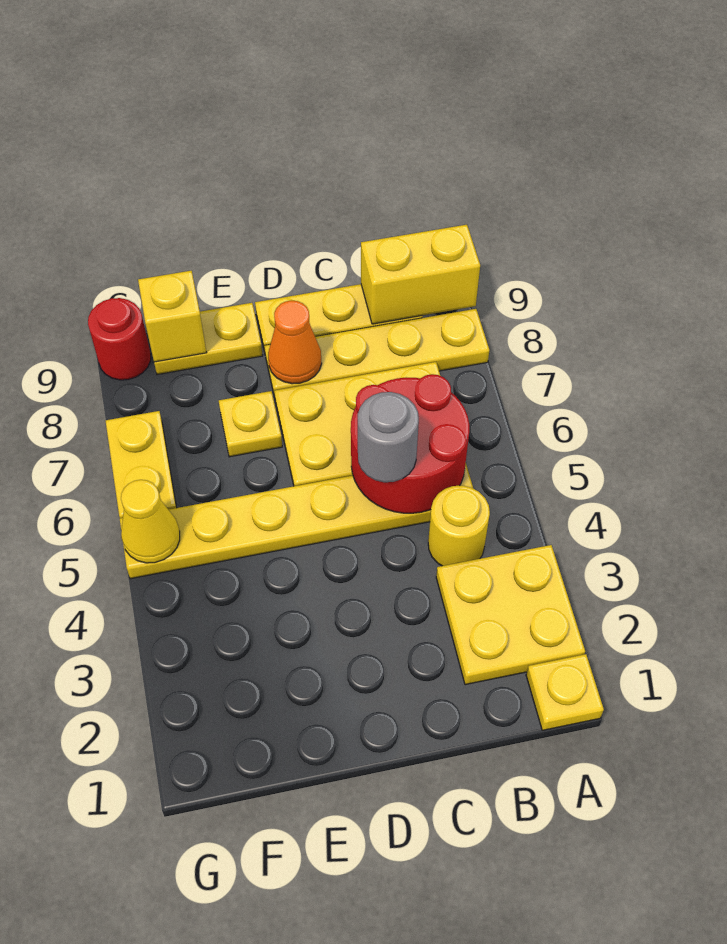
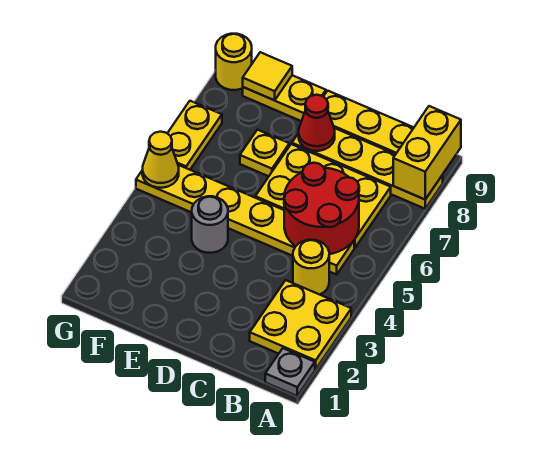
yellow plate A1 level 1 -> grey plate A1 level 1
yellow brick A9:B9 level 2 -> yellow brick A8:A9 level 2
grey round brick C5 level 3 -> grey round brick E4 level 1
orange cone D8 level 2 -> red cone D8 level 2
yellow brick F9 level 2 -> yellow tile F9 level 2
red round brick G9 level 1 -> yellow round brick G9 level 1

